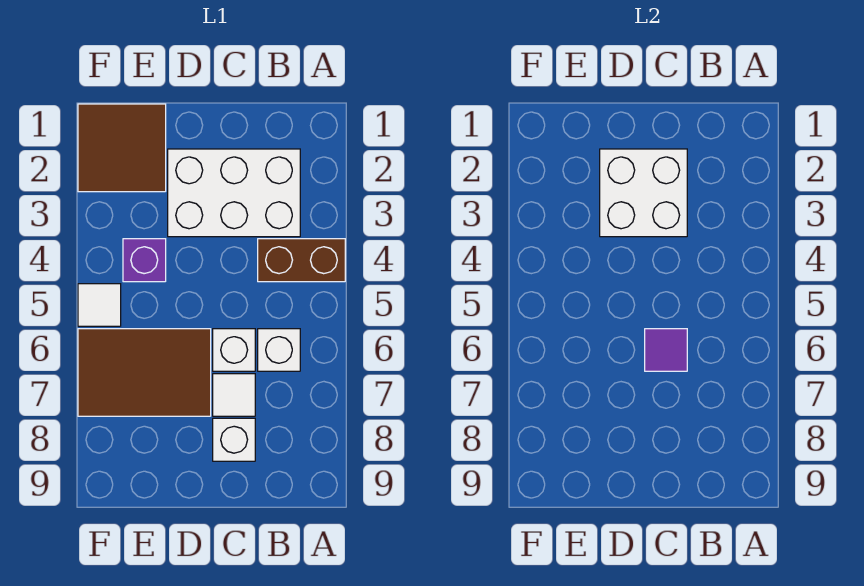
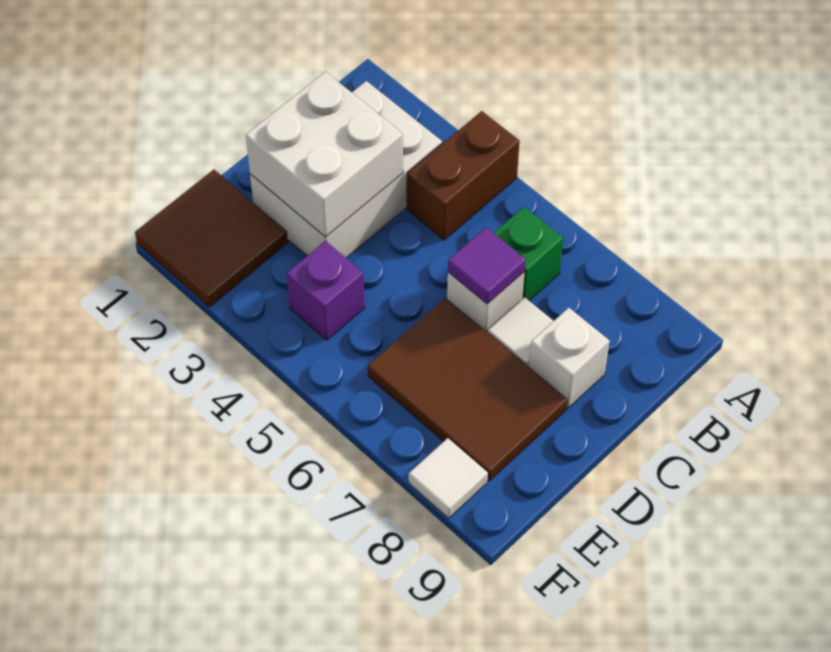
white brick B6 level 1 -> green brick B6 level 1
brown tile D6:F7 level 1 -> brown tile D6:E8 level 1
white tile F5 level 1 -> white tile F8 level 1

